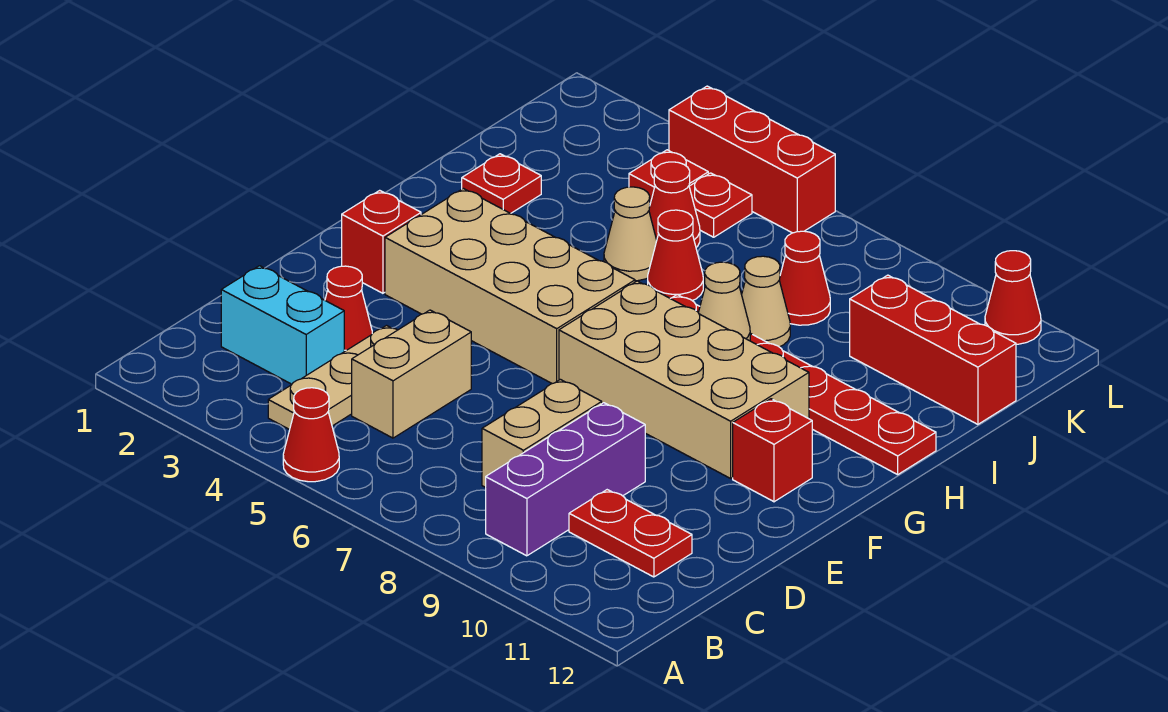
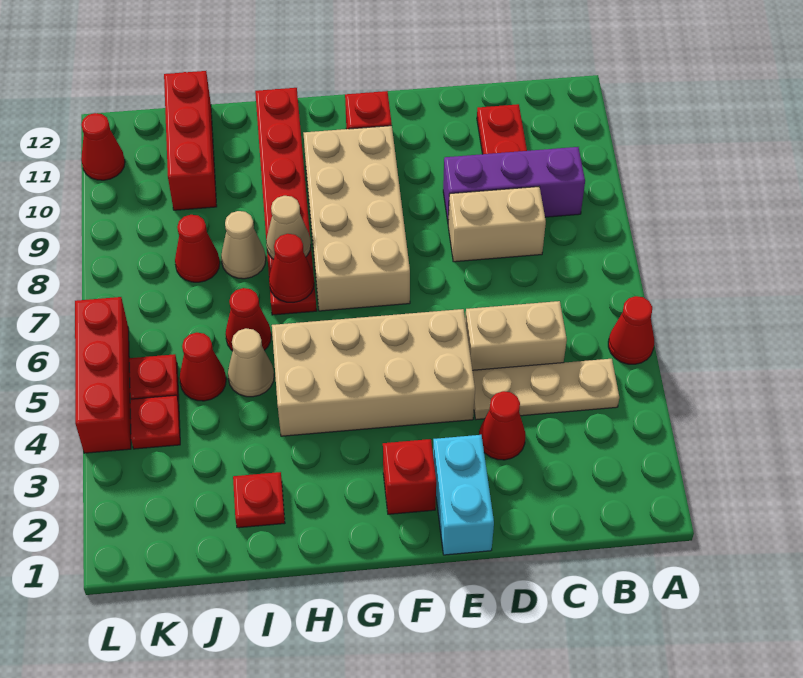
cyan brick C2:C3 level 1 -> cyan brick E1:E2 level 1
tan brick F3:G6 level 1 -> tan brick E4:H5 level 1
none -> red cone H7 level 2

